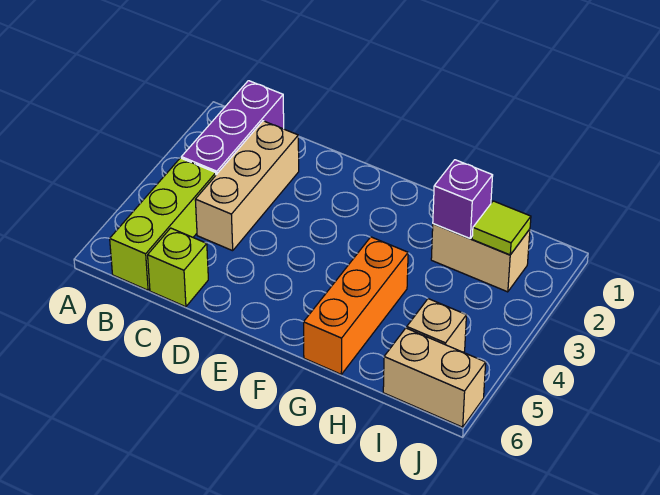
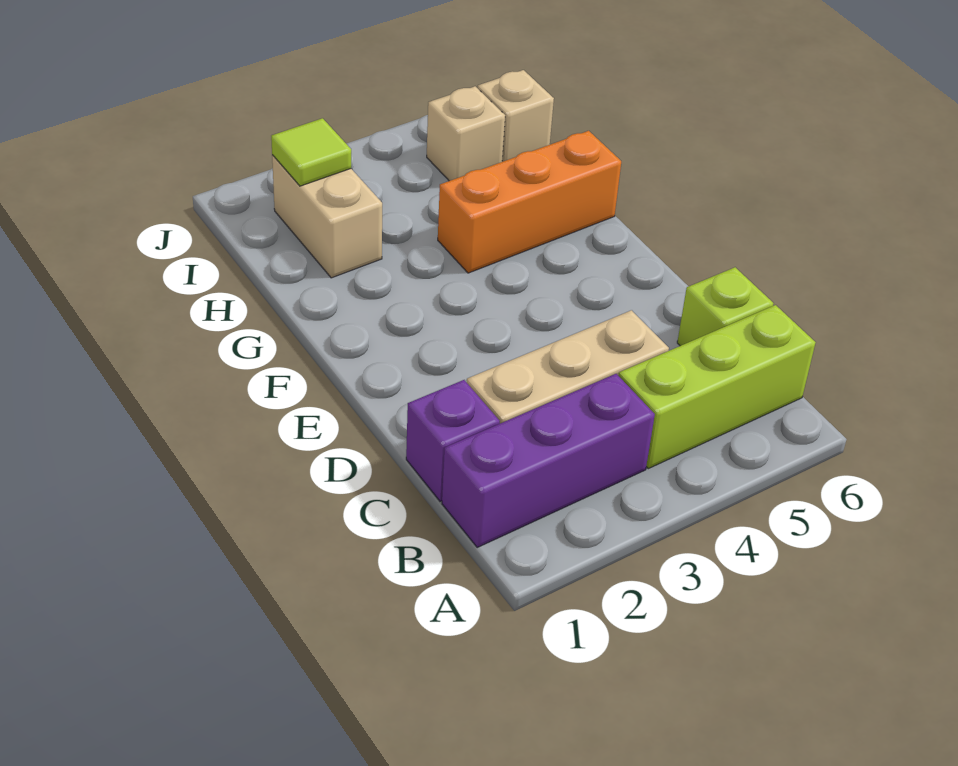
purple brick H2 level 2 -> purple brick C1 level 1
tan brick I6:J6 level 1 -> tan brick I6 level 1

